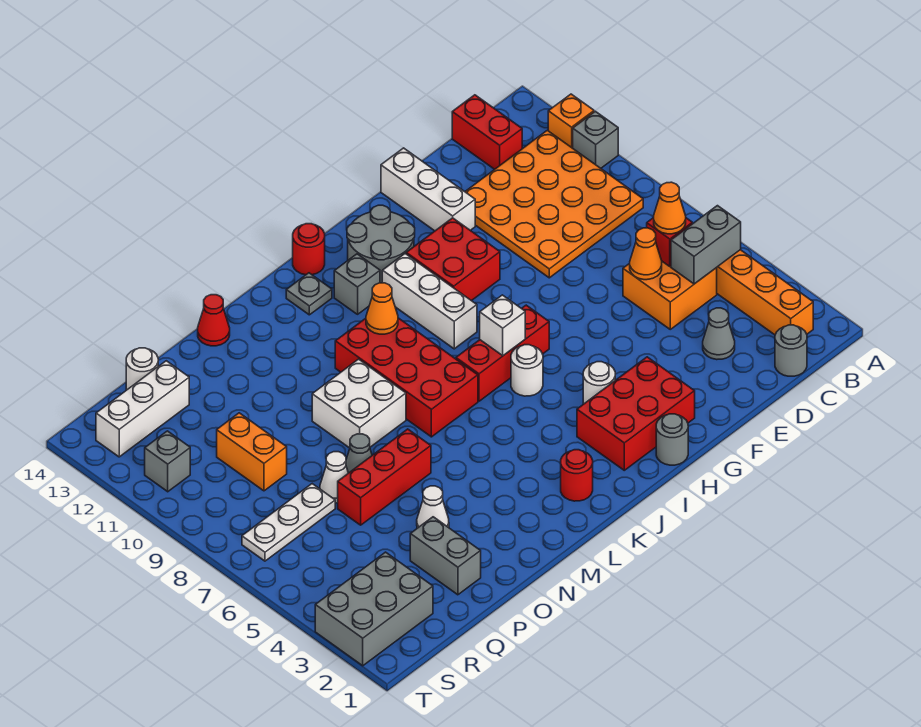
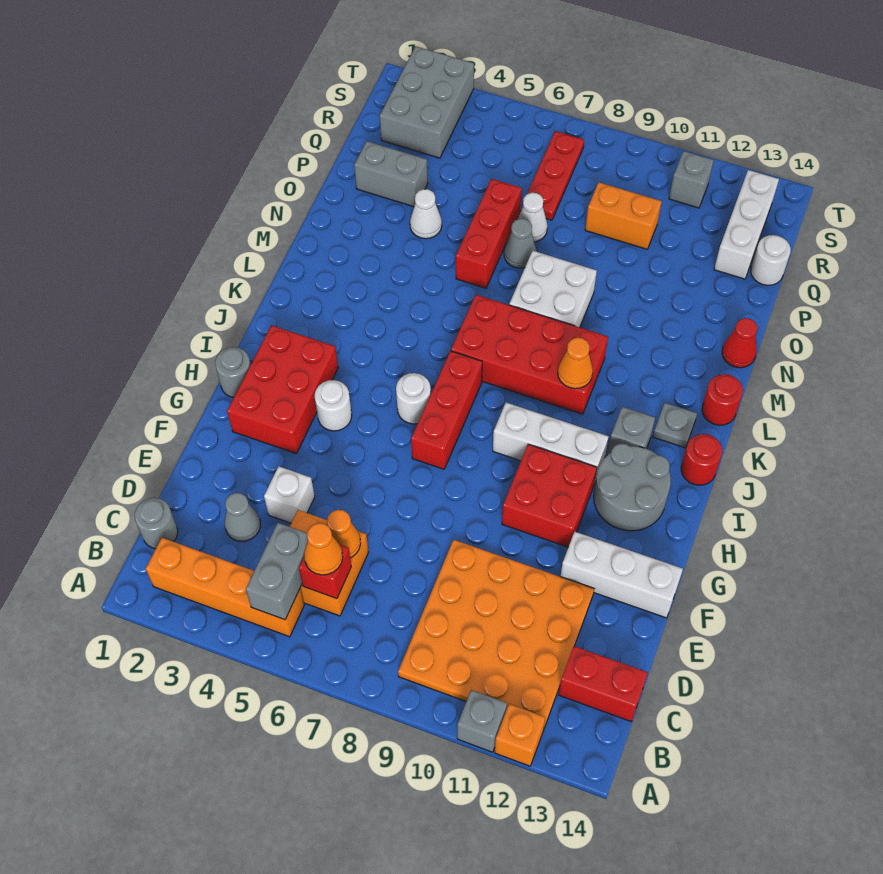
white brick I7 level 2 -> white brick E4 level 1
red round brick K2 level 1 -> red round brick L14 level 1
white plate Q7:S7 level 1 -> red plate Q7:S7 level 1

